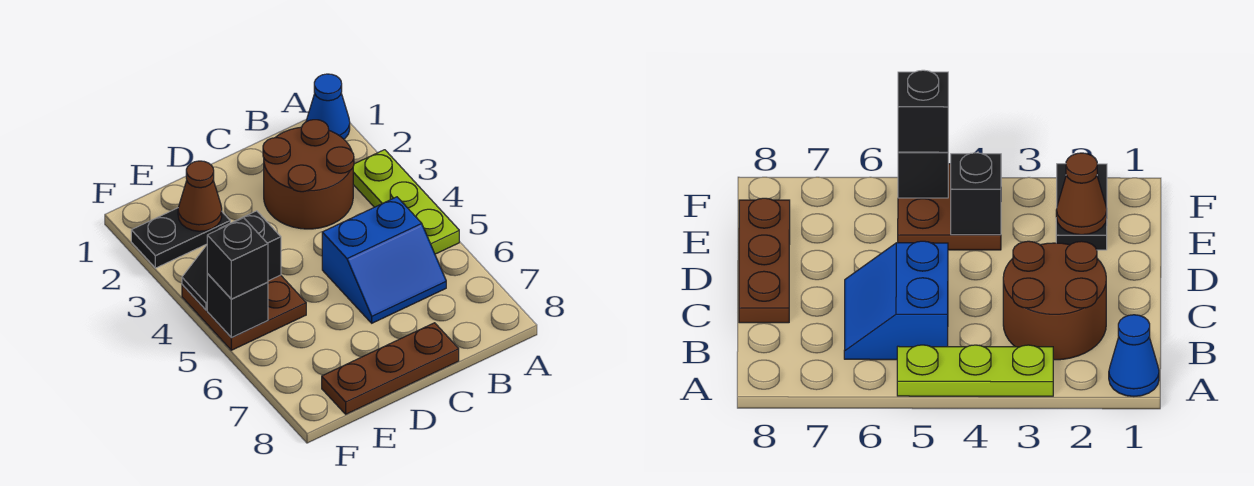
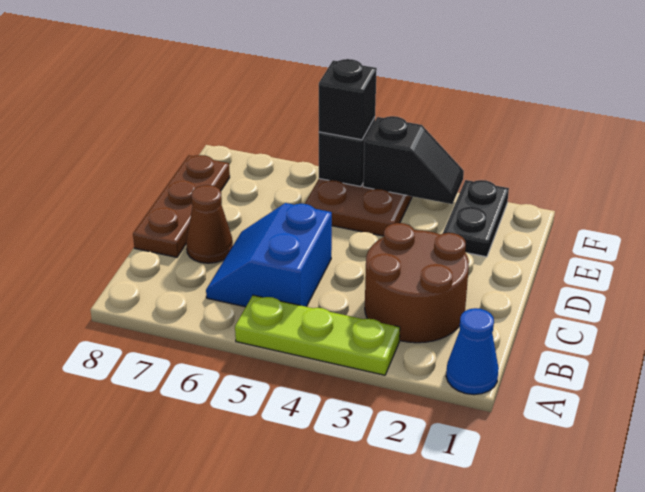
brown cone E2 level 2 -> brown cone C7 level 1
black slope E4:F4 level 2 top E -> black slope F3:F4 level 2 top 4

